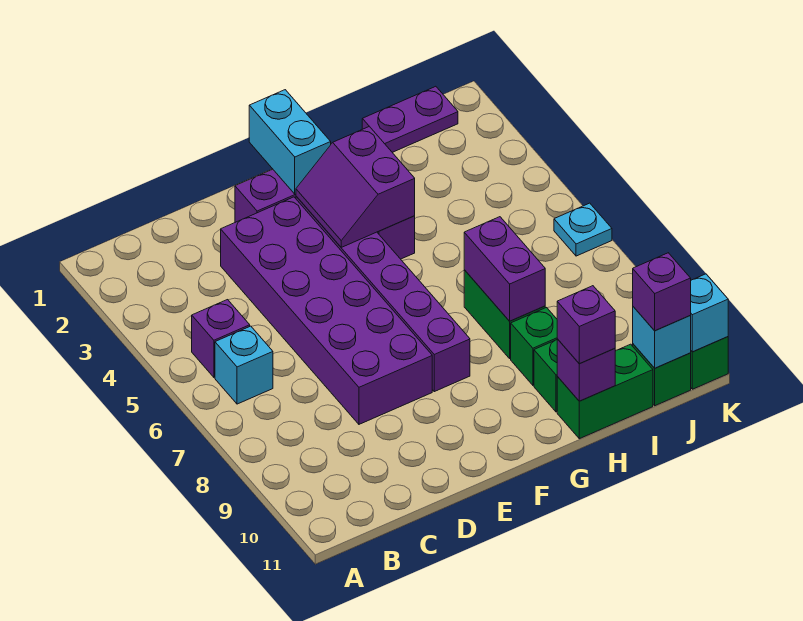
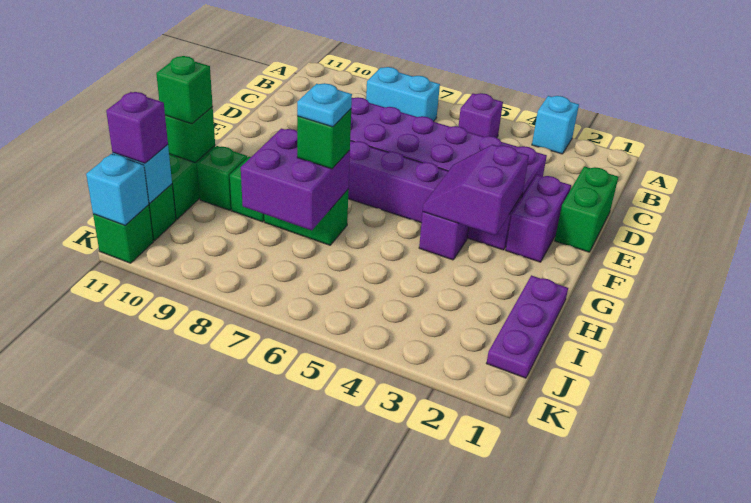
cyan brick B6 level 1 -> cyan brick A3 level 1
none -> green brick D1:E1 level 1
cyan brick F1:F2 level 2 -> cyan brick B7:B8 level 1
purple slope F3:G4 level 2 top G -> purple slope F3:G4 level 2 top 3
purple brick H7:H8 level 2 -> purple brick H7:I8 level 2
none -> green brick H7 level 3
purple brick H11 level 2 -> green brick H11 level 2
purple brick H11 level 3 -> green brick H11 level 3
purple plate I1:J1 level 1 -> purple plate H1:J1 level 1
cyan plate K6 level 1 -> cyan plate H7 level 4

